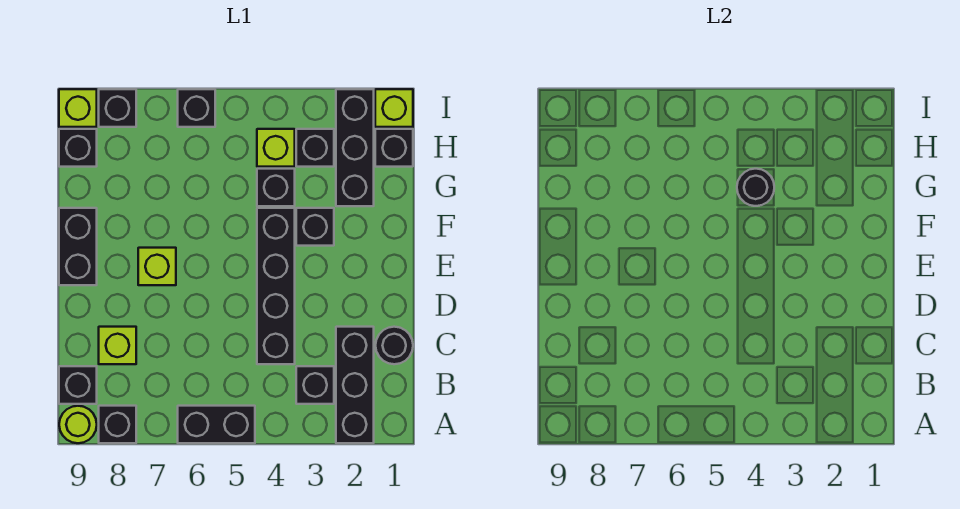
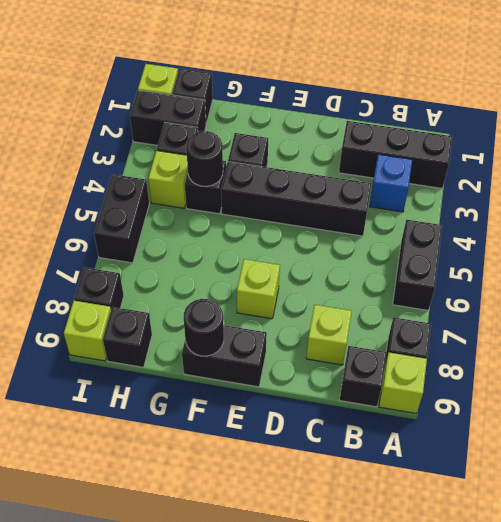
lime round brick A9 level 1 -> lime brick A9 level 1
black brick B3 level 1 -> blue brick B3 level 1
black round brick C1 level 1 -> black round brick F9 level 2
black brick G2:I2 level 1 -> black brick H2:I2 level 1
black brick I6 level 1 -> black brick I5:I6 level 1

